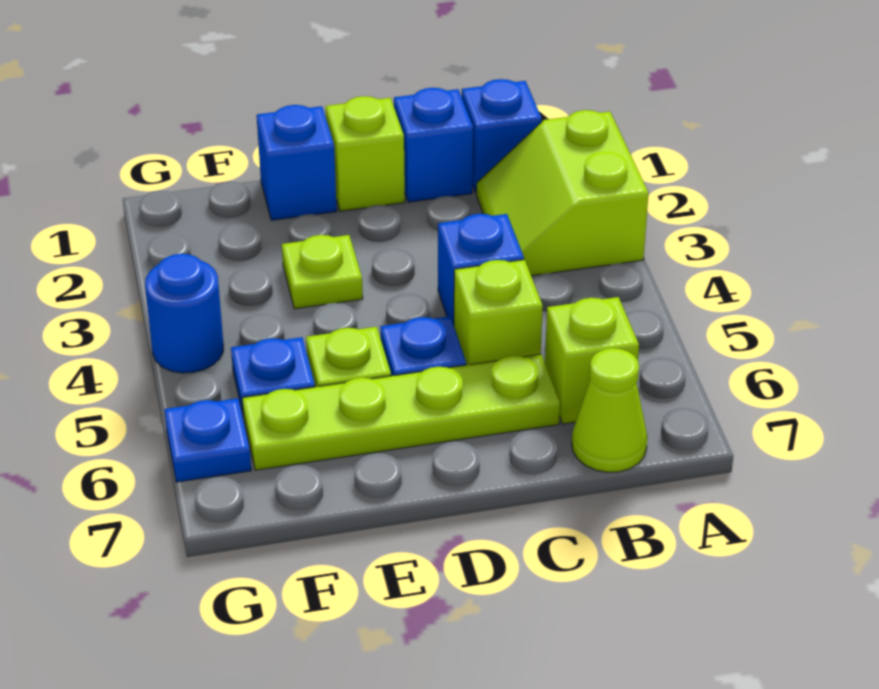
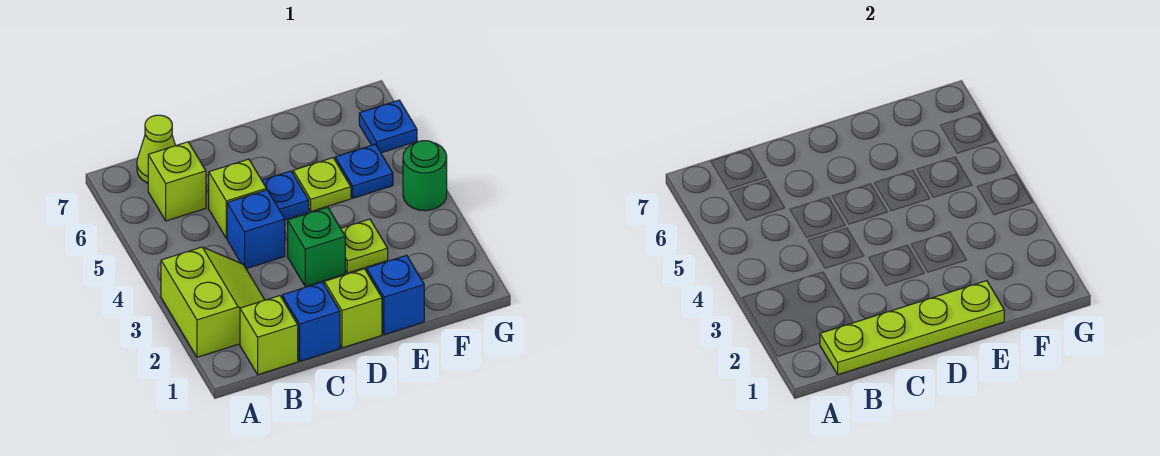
blue brick B1 level 1 -> lime brick B1 level 1
lime plate C6:F6 level 1 -> lime plate B1:E1 level 2
none -> green brick D3 level 1
blue round brick G4 level 1 -> green round brick G4 level 1

